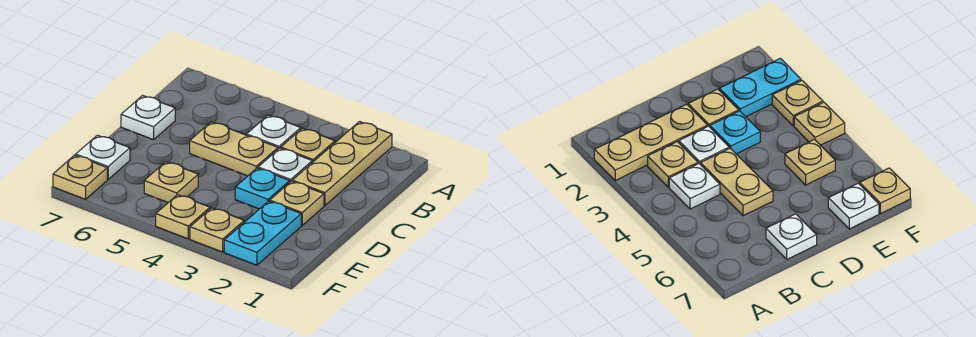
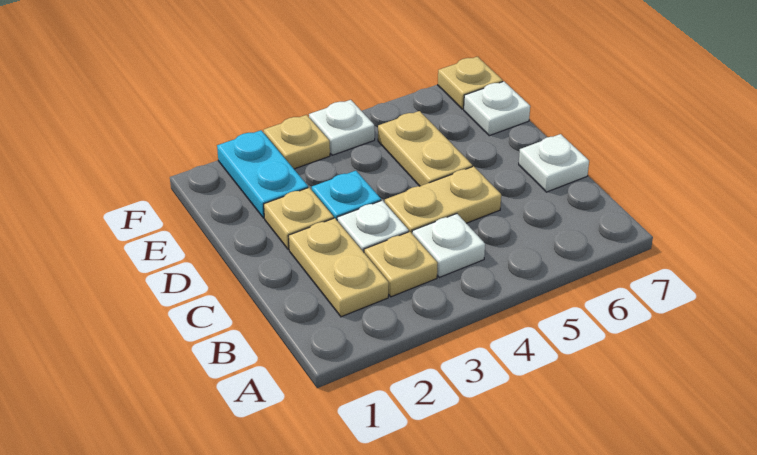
tan plate A2:C2 level 1 -> tan plate B2:C2 level 1
tan plate E5 level 1 -> tan plate D5:E5 level 1
tan plate F4 level 1 -> white plate F4 level 1

